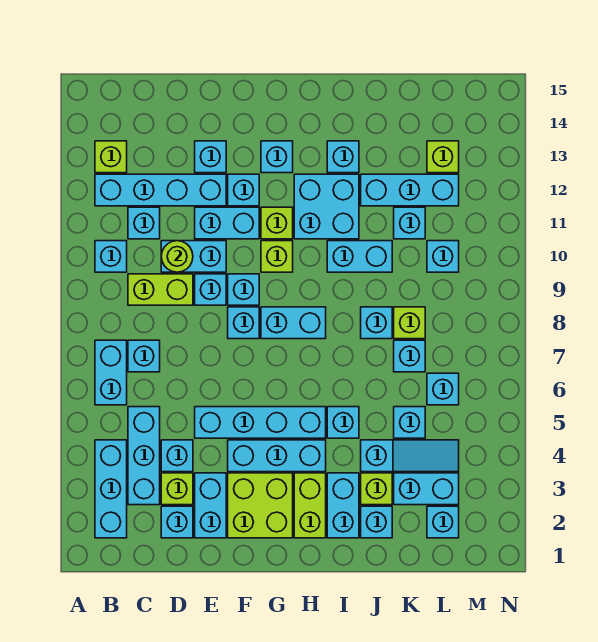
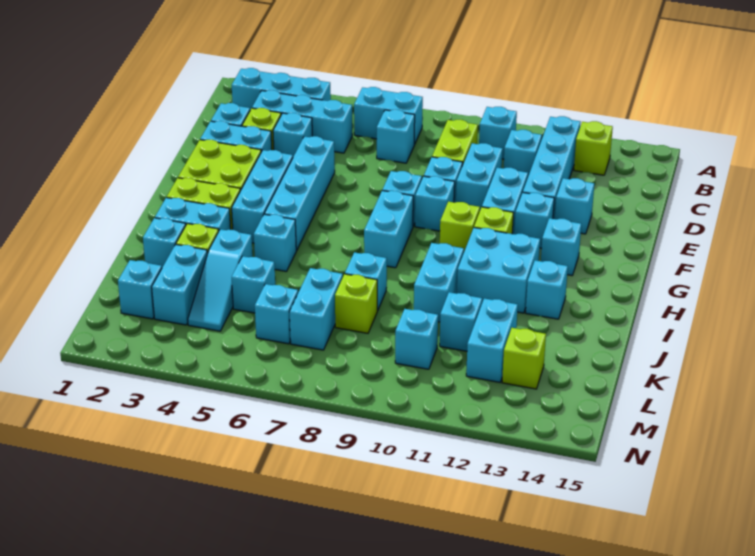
lime round brick D10 level 2 -> none
cyan brick J12:L12 level 1 -> cyan brick K12:L12 level 1
cyan brick K7 level 1 -> cyan brick K7:L7 level 1

